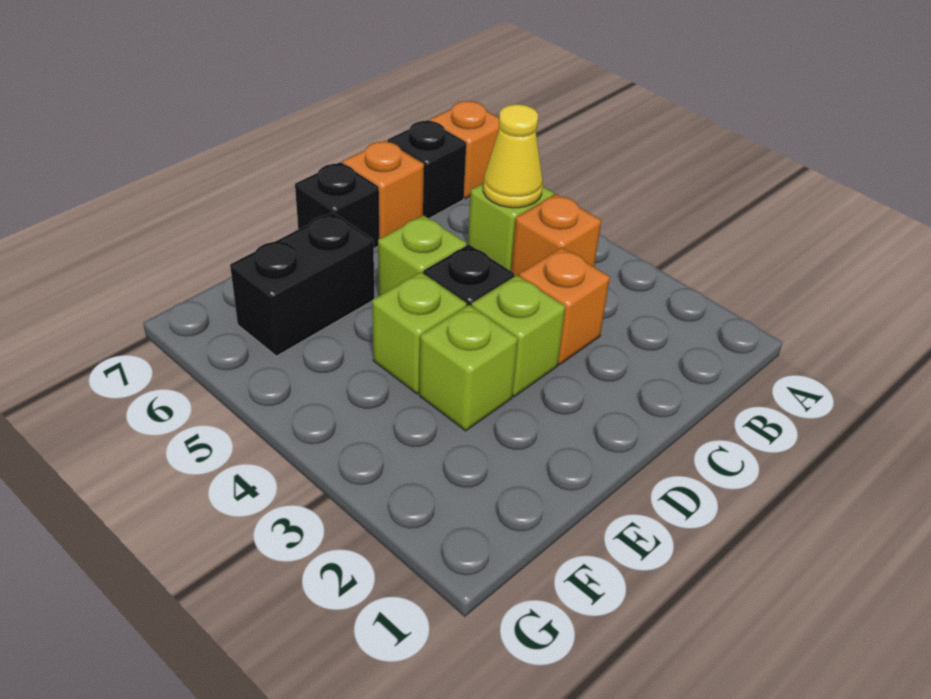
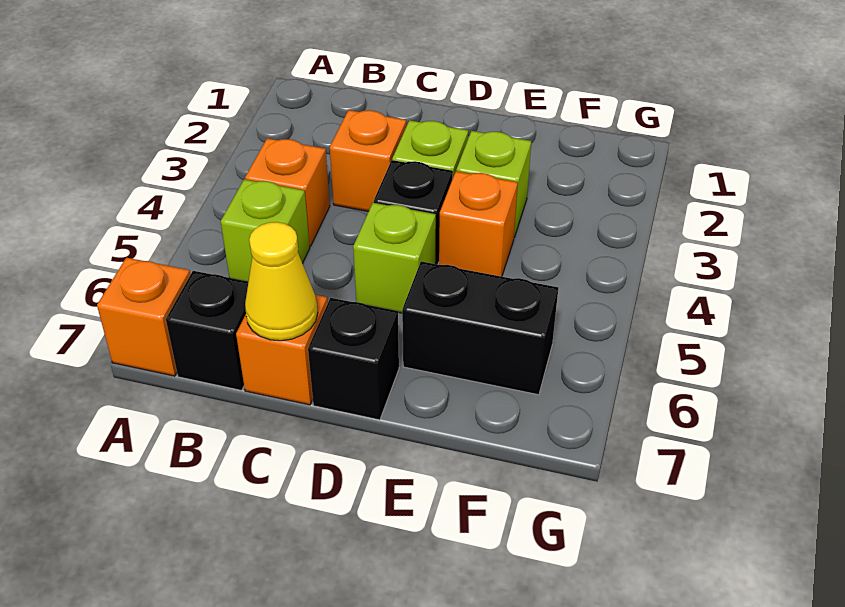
yellow cone B5 level 2 -> yellow cone C7 level 2
lime brick E4 level 1 -> orange brick E4 level 1

